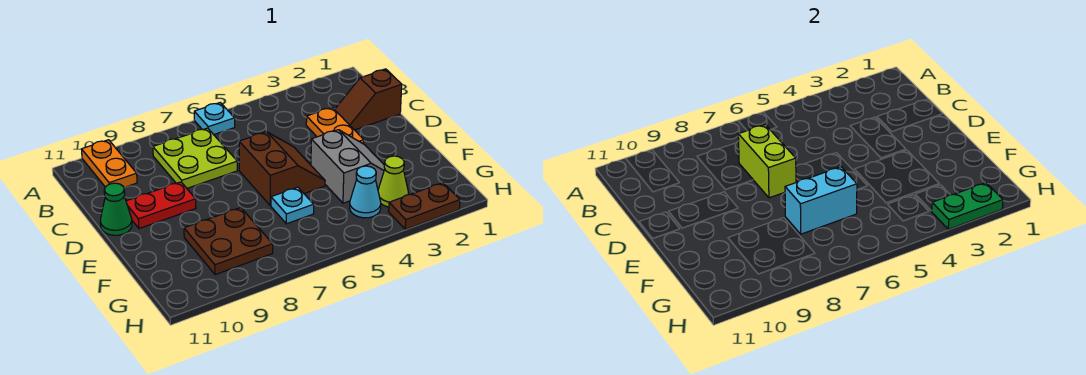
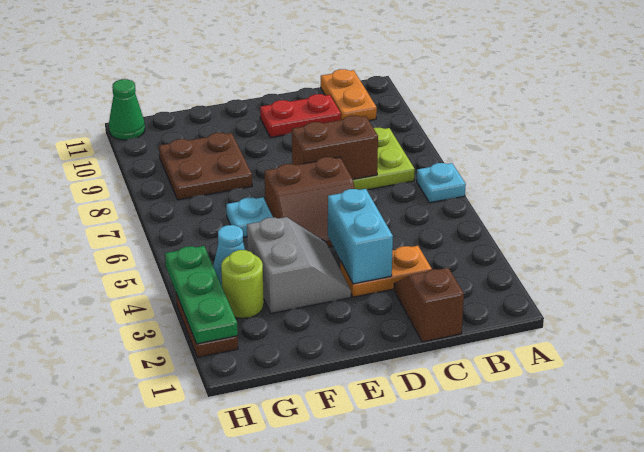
orange plate A10:B10 level 1 -> orange plate B10:B11 level 1
lime brick C7:D7 level 2 -> brown brick C7:D7 level 2
red plate D9:D10 level 1 -> red plate C10:D10 level 1
green cone D11 level 1 -> green cone H11 level 1
grey slope E3:F4 level 1 top 4 -> grey slope E3:F4 level 1 top F
cyan brick F6:F7 level 2 -> cyan brick D3:D4 level 2
lime cone G3 level 1 -> lime round brick G3 level 1
green plate H2:H3 level 2 -> green plate H2:H4 level 2

